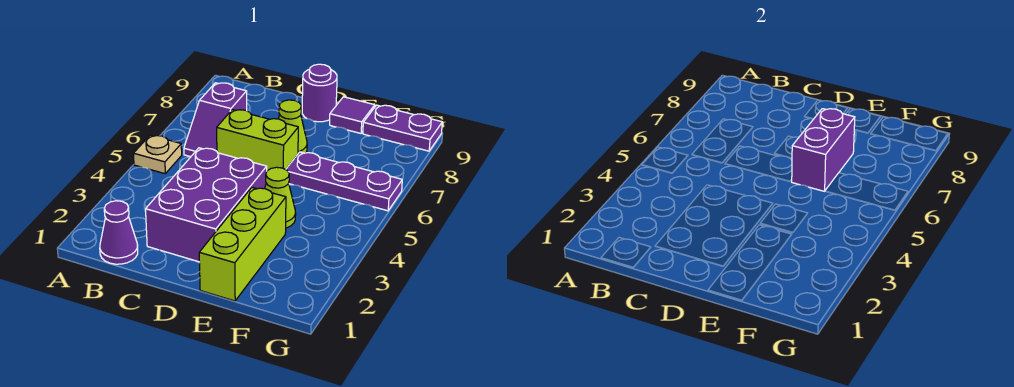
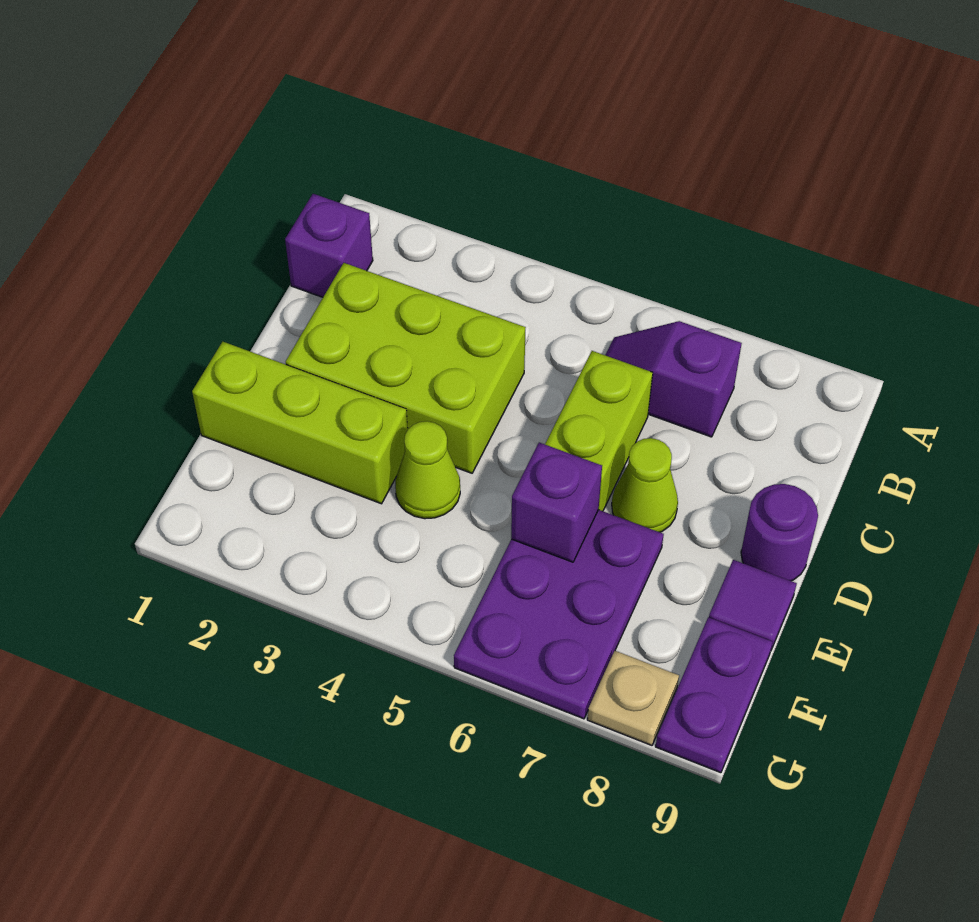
tan plate A5 level 1 -> tan plate G8 level 1
purple cone B1 level 1 -> purple brick B1 level 1
purple brick C2:D4 level 1 -> lime brick C2:D4 level 1
purple plate E6:G6 level 1 -> purple plate E6:G7 level 1
purple brick E6:E7 level 2 -> purple brick E6 level 2

